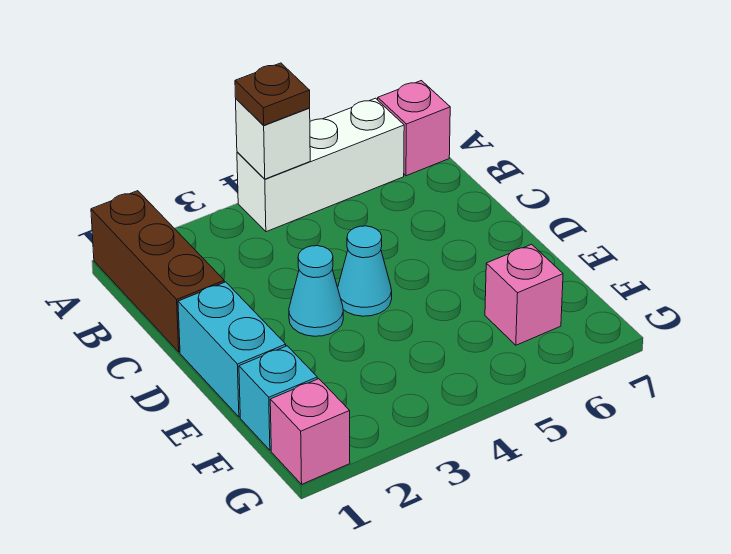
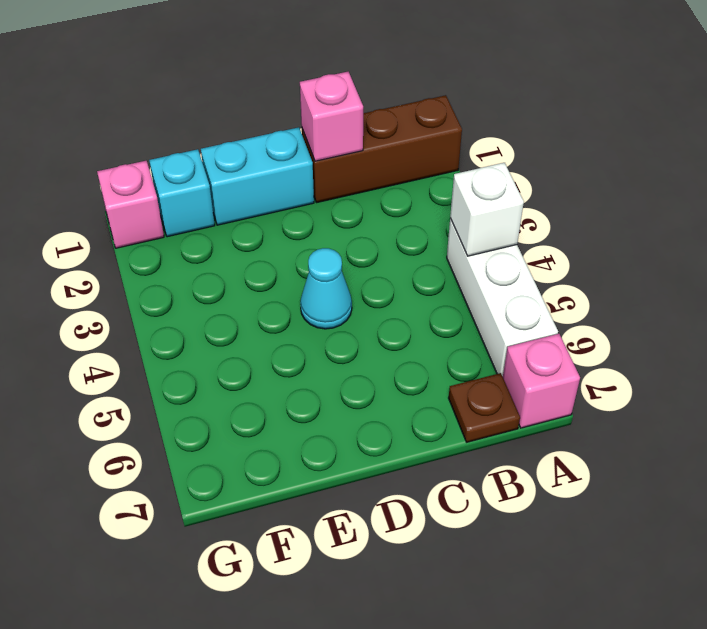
brown plate A4 level 3 -> brown plate B7 level 1
cyan cone D3 level 1 -> none
pink brick F6 level 1 -> pink brick C1 level 2

